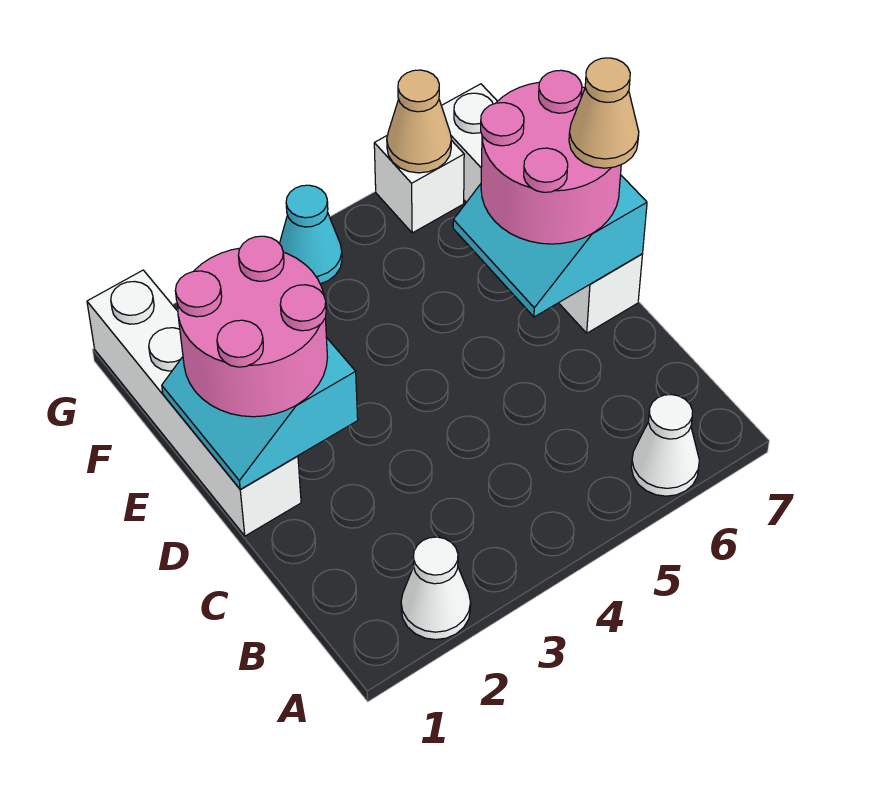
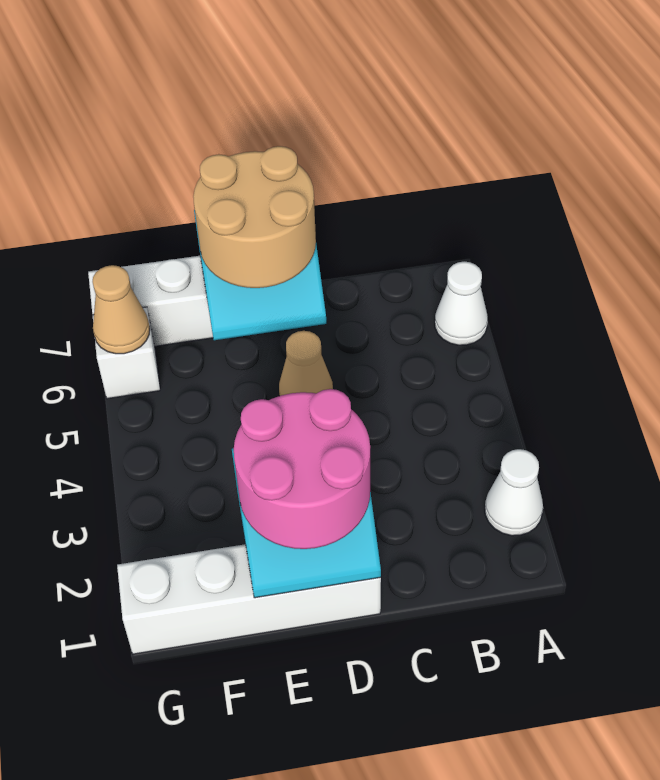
pink round brick D6:E7 level 3 -> tan round brick D6:E7 level 3
tan cone D7 level 4 -> tan cone D5 level 1
cyan cone G4 level 1 -> none

